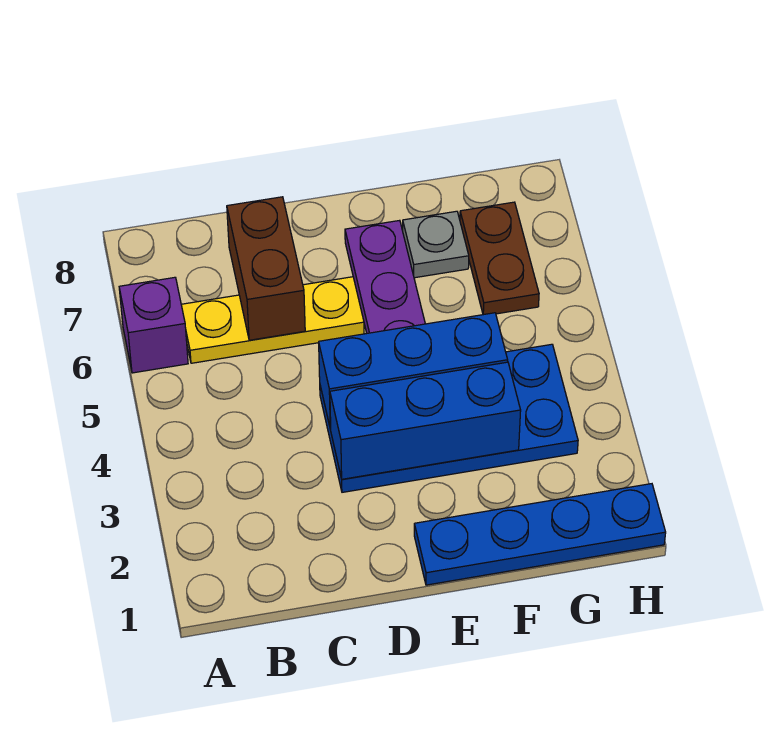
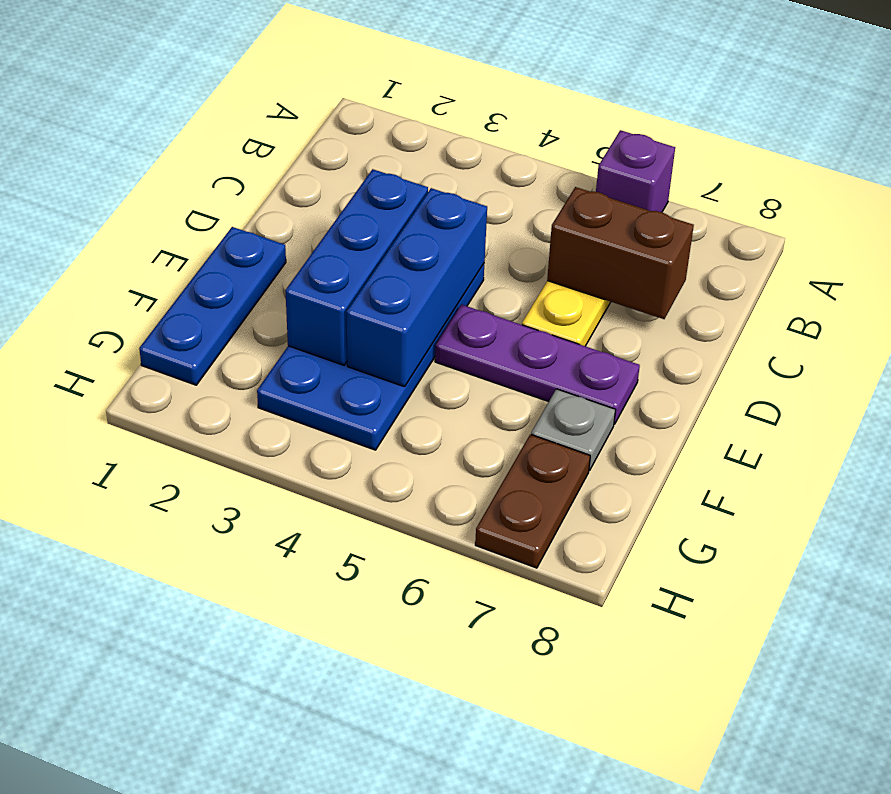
blue plate E1:H1 level 1 -> blue plate E1:G1 level 1
brown plate G6:G7 level 1 -> brown plate G7:H7 level 1

